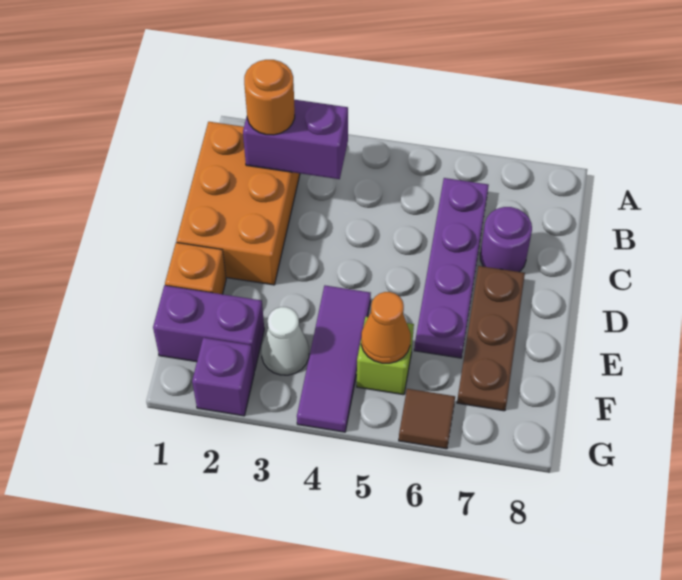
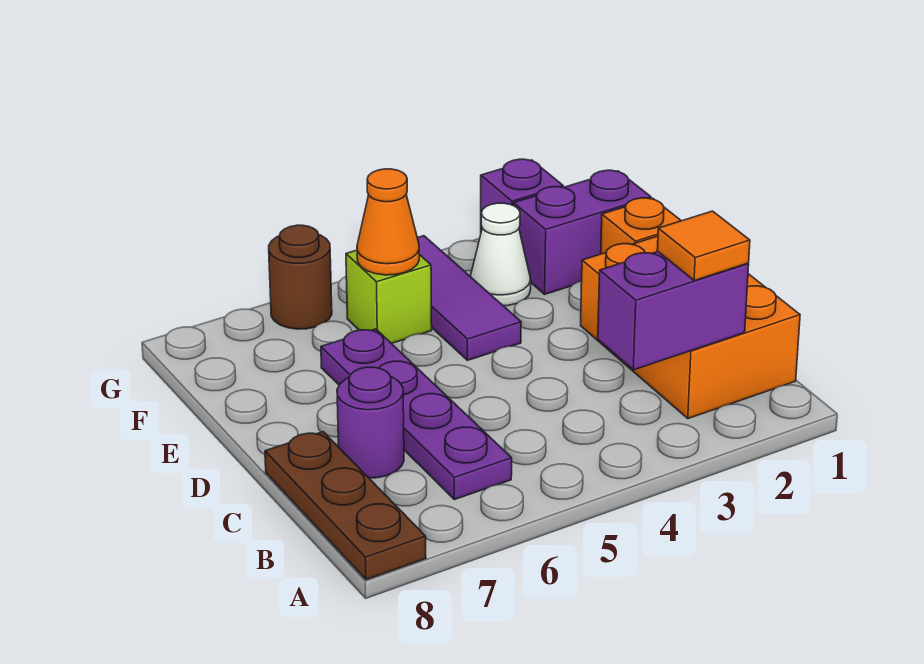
orange round brick B2 level 3 -> orange tile B2 level 3
brown plate D7:F7 level 1 -> brown plate A8:C8 level 1
brown tile G6 level 1 -> brown round brick G6 level 1

